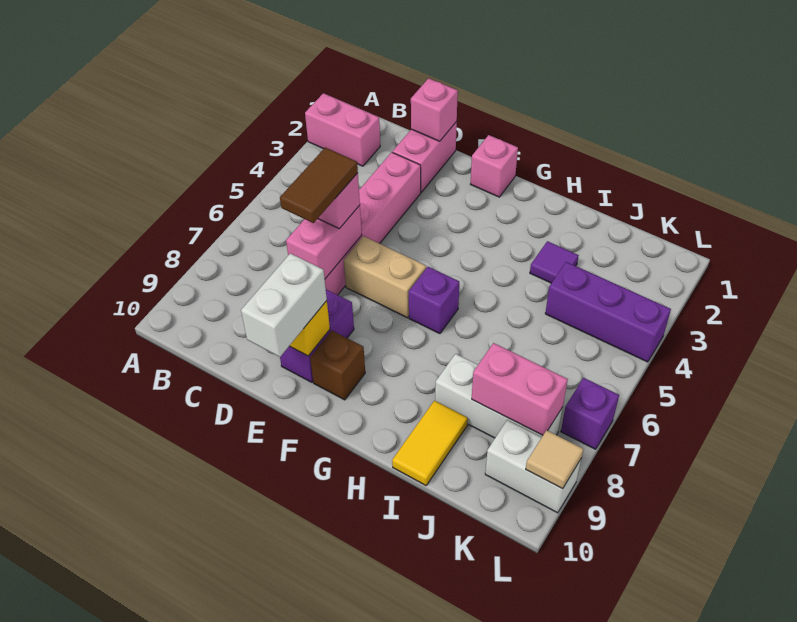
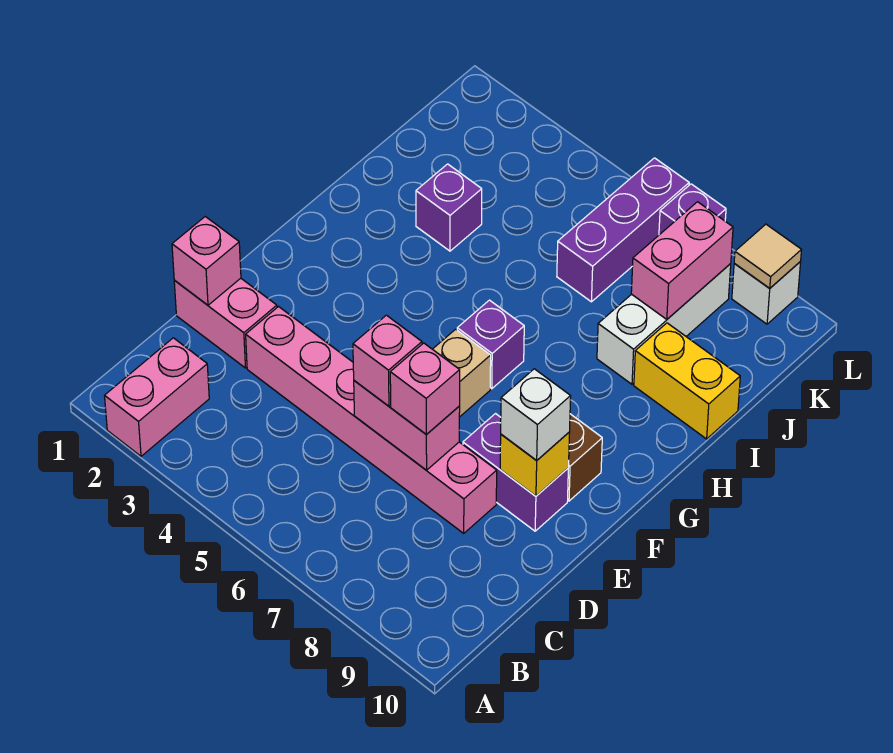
brown tile D6:D7 level 4 -> none
white brick E9:E10 level 3 -> white brick E9 level 3
pink brick F1 level 1 -> pink brick D7 level 3
purple tile I3 level 1 -> purple brick I3 level 1
yellow tile I9:I10 level 1 -> yellow brick I9:I10 level 1
purple brick J4:L4 level 1 -> purple brick J6:L6 level 1
white brick K9:L9 level 1 -> white brick L9 level 1

